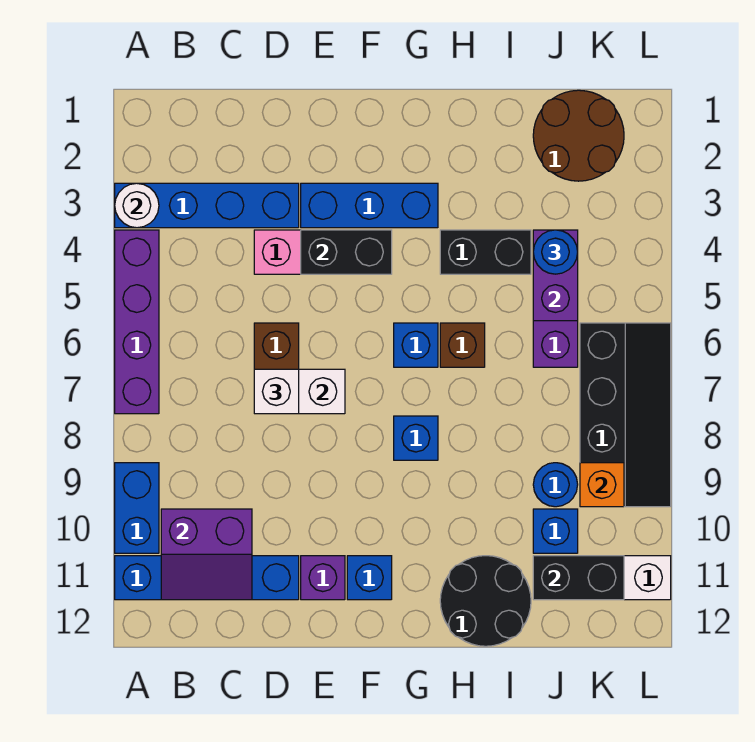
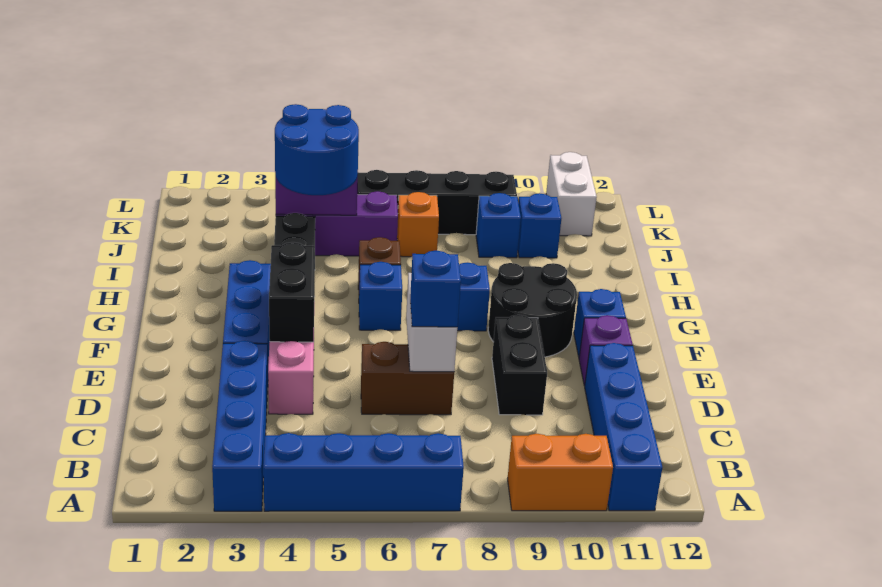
white round brick A3 level 2 -> none
purple brick A4:A7 level 1 -> blue brick A4:A7 level 1
blue brick A9:A10 level 1 -> orange brick A9:A10 level 1
purple slope B10:C11 level 2 top 10 -> none
white brick D7 level 3 -> blue brick D7 level 3
black round brick H11:I12 level 1 -> black round brick F9:G10 level 1
brown round brick J1:K2 level 1 -> none
blue round brick J4 level 3 -> blue round brick I4:J5 level 3
blue round brick J9 level 1 -> blue brick J9 level 1
black brick J11:K11 level 2 -> black brick D9:E9 level 1
orange brick K9 level 2 -> orange brick J7 level 1

